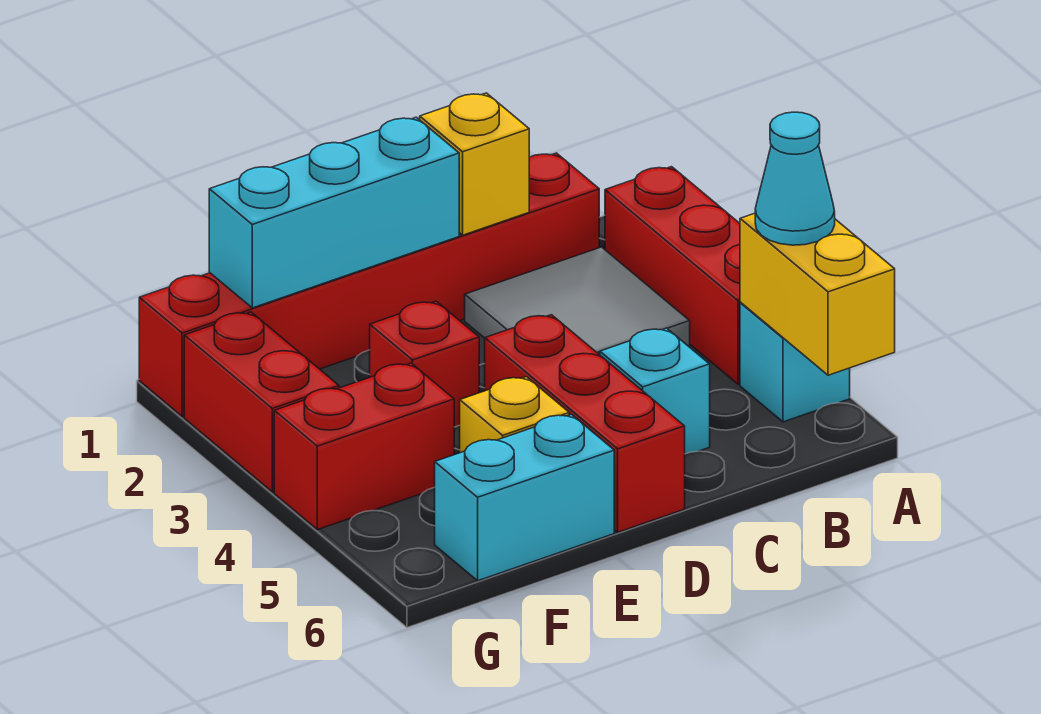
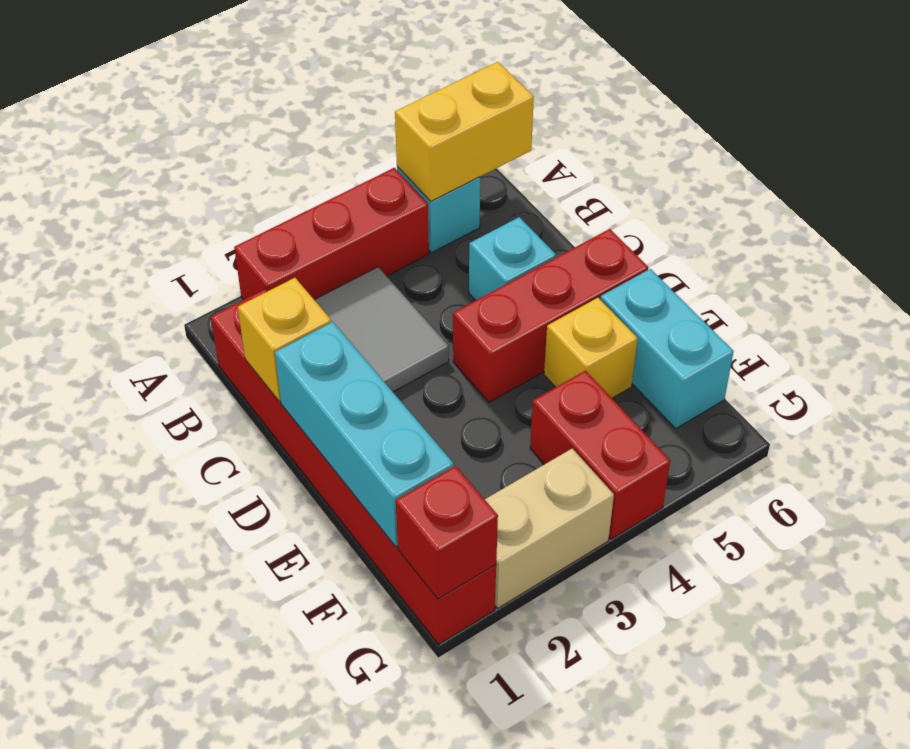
cyan cone A5 level 3 -> none
red brick E3 level 1 -> red brick G1 level 2
red brick G2:G3 level 1 -> tan brick G2:G3 level 1

